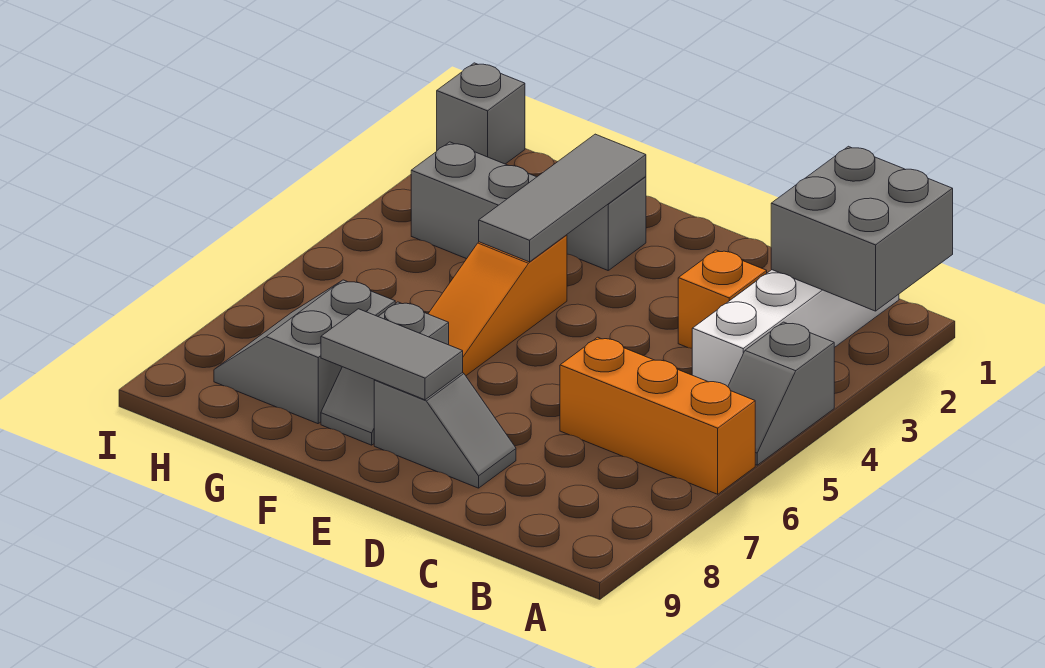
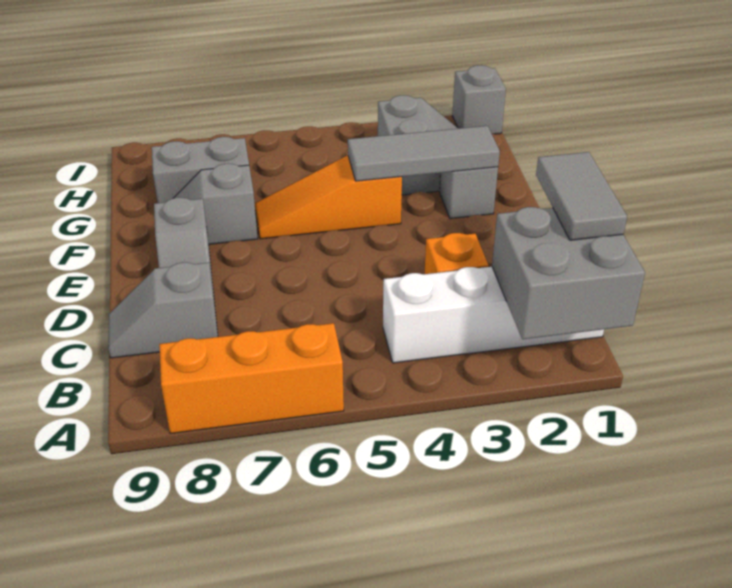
grey slope A4:A5 level 1 top 4 -> grey slope C8:C9 level 1 top 8
orange brick A6:C6 level 1 -> orange brick A6:A8 level 1
grey tile E8:F8 level 2 -> grey tile B1:C1 level 3

